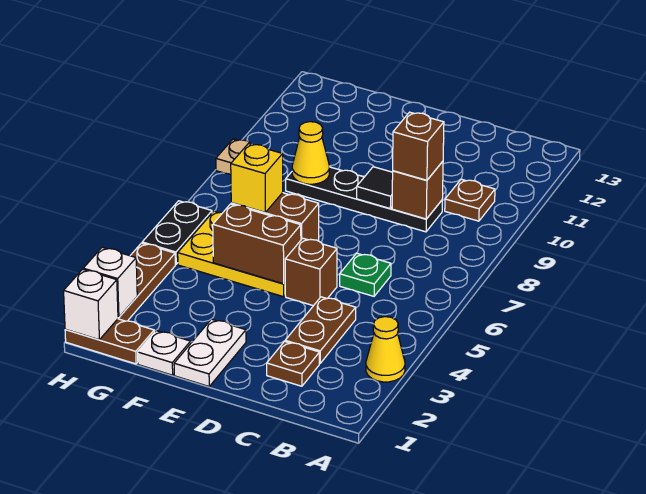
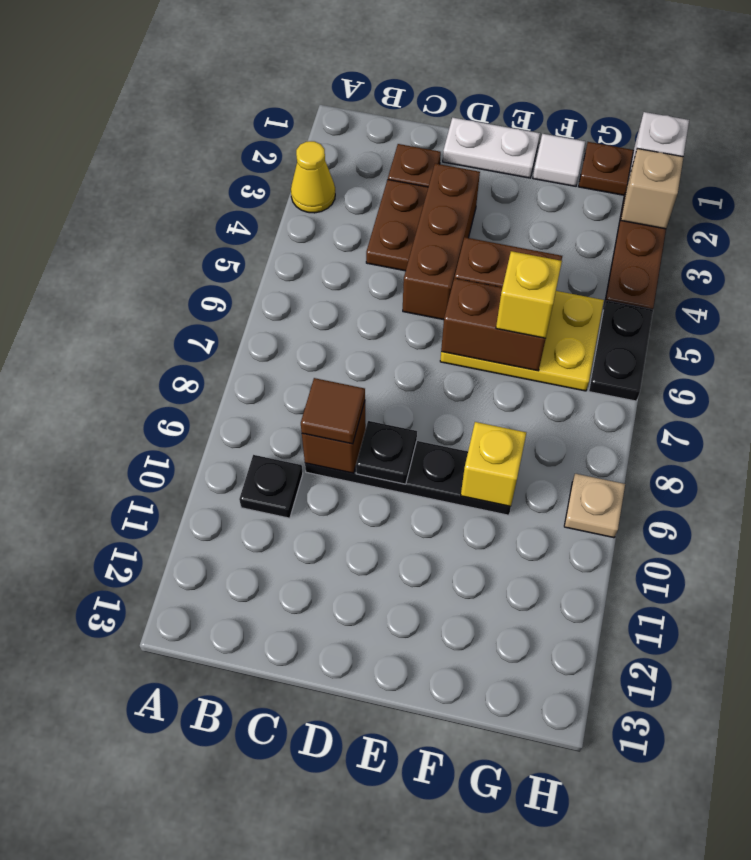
brown plate B10 level 1 -> black plate B10 level 1
green plate C6 level 1 -> none
brown brick C9 level 3 -> brown tile C9 level 3
brown brick D5 level 1 -> brown brick D3:D5 level 1
black tile D9 level 2 -> black plate D9 level 2
white plate E1:E2 level 1 -> white plate D1:E1 level 1
white plate F1 level 1 -> white tile F1 level 1
yellow cone F9 level 2 -> yellow brick F9 level 2
white brick H2 level 2 -> tan brick H2 level 2

